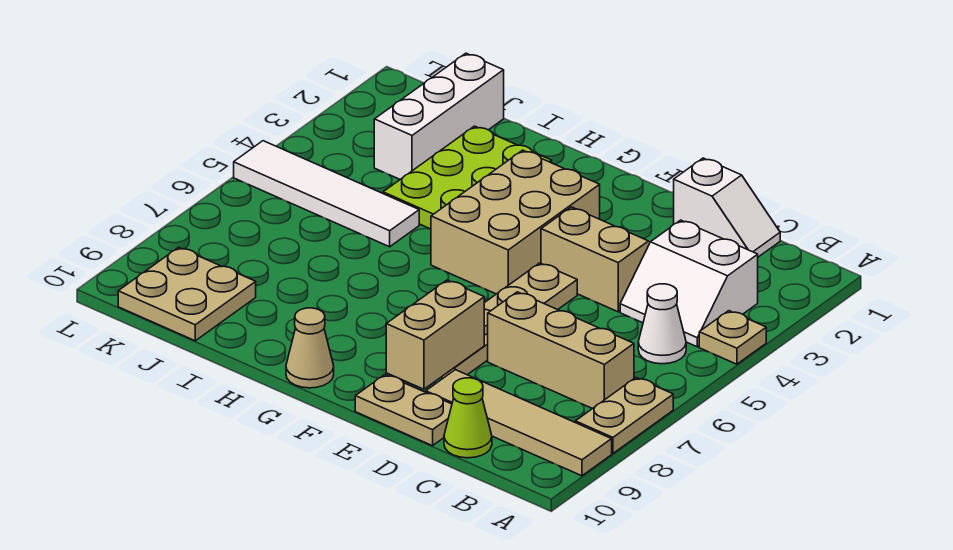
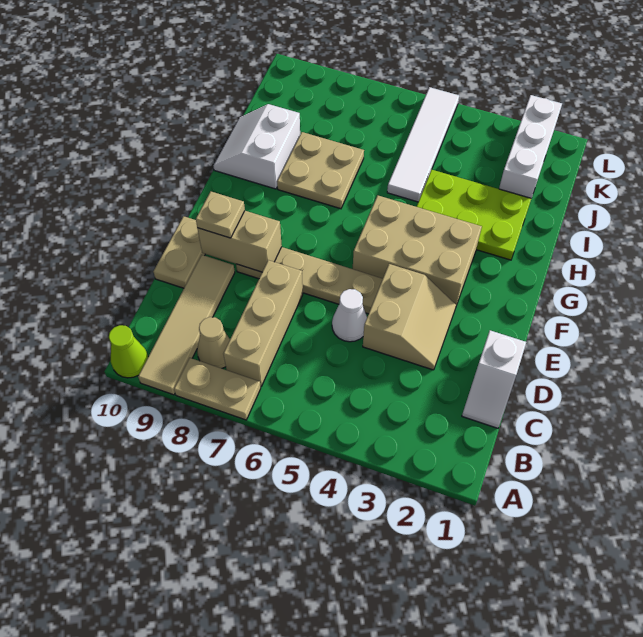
tan plate A4 level 1 -> tan plate E9 level 3
white slope B3:C4 level 1 top 3 -> white slope H9:I10 level 1 top 9
white cone B5 level 1 -> white cone D5 level 1
lime cone C10 level 1 -> lime cone A10 level 1
tan cone G10 level 1 -> tan cone B8 level 1
white brick J1:J3 level 1 -> white brick J2:L2 level 1
tan plate J9:K10 level 1 -> tan plate H7:I8 level 1

